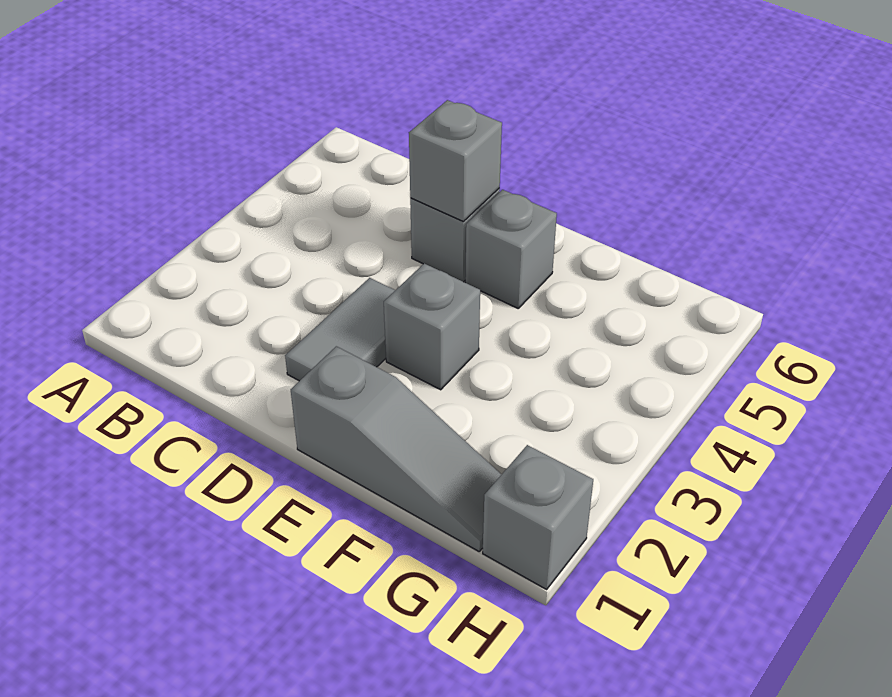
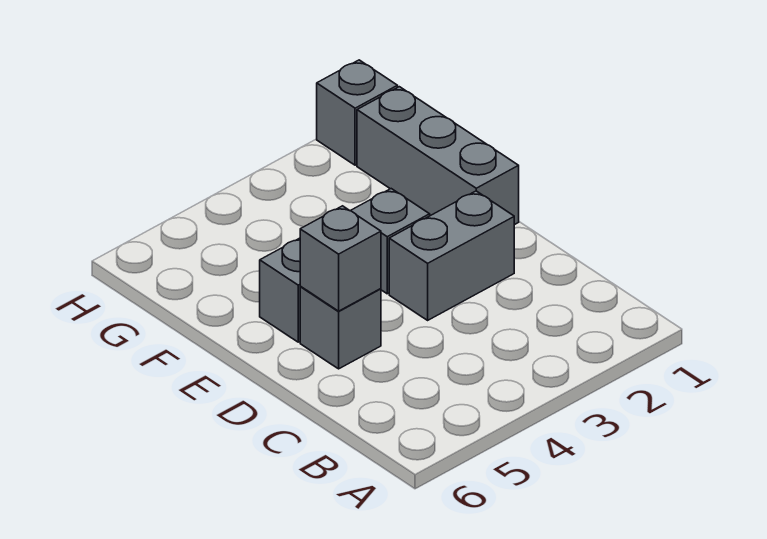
grey tile D2:D3 level 1 -> grey brick D2:D3 level 1
grey slope E1:G1 level 1 top E -> grey brick E1:G1 level 1

